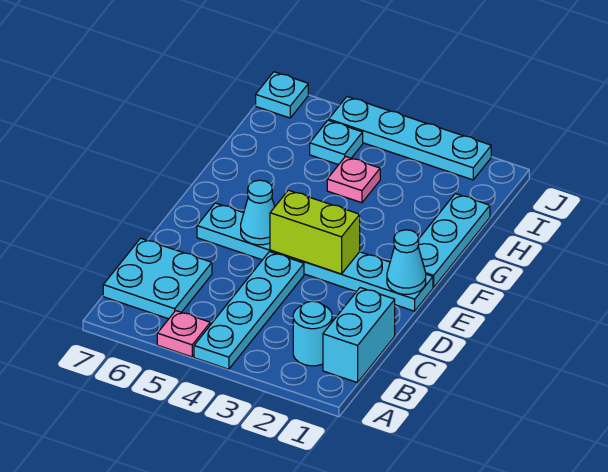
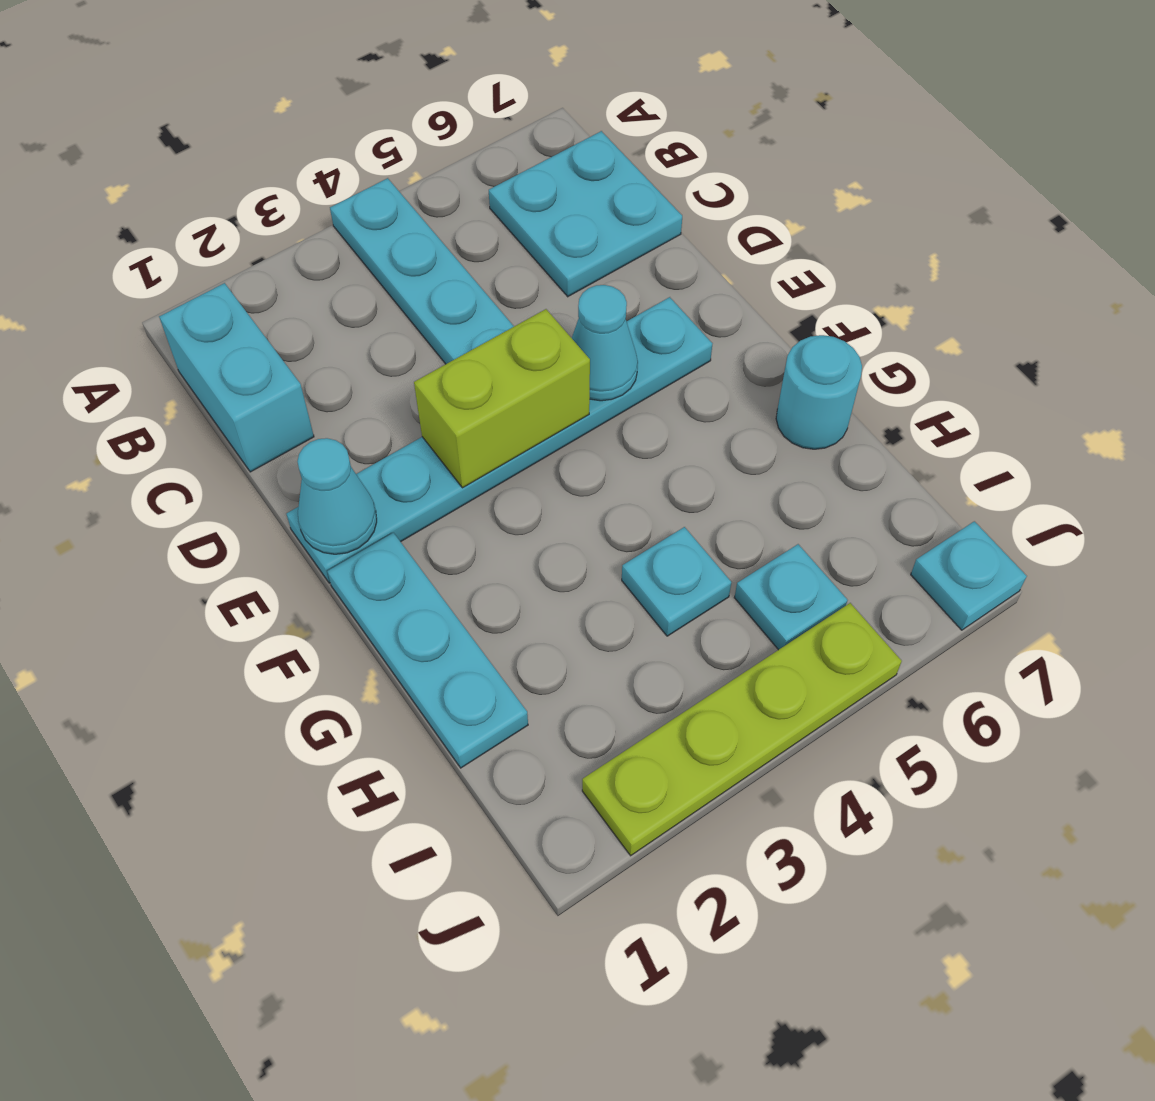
pink plate A5 level 1 -> none
cyan round brick B2 level 1 -> cyan round brick G7 level 1
pink plate H4 level 1 -> cyan plate H4 level 1
cyan plate J2:J5 level 1 -> lime plate J2:J5 level 1

